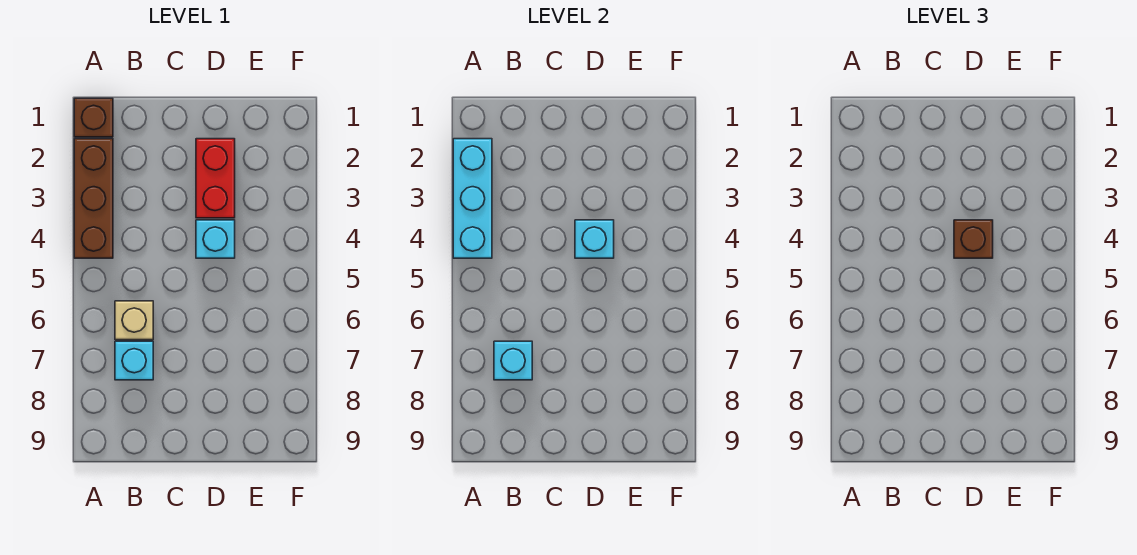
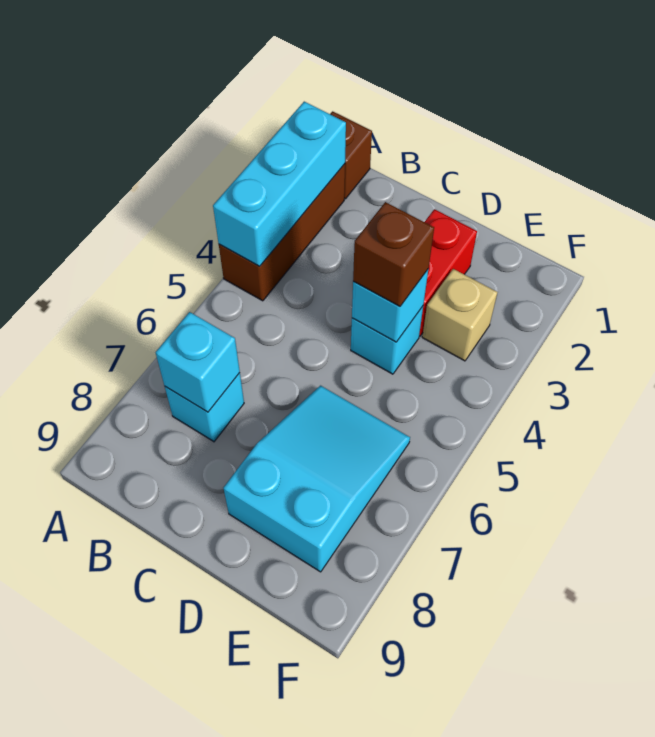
tan brick B6 level 1 -> tan brick E3 level 1
none -> cyan slope D6:E8 level 1 top 8

